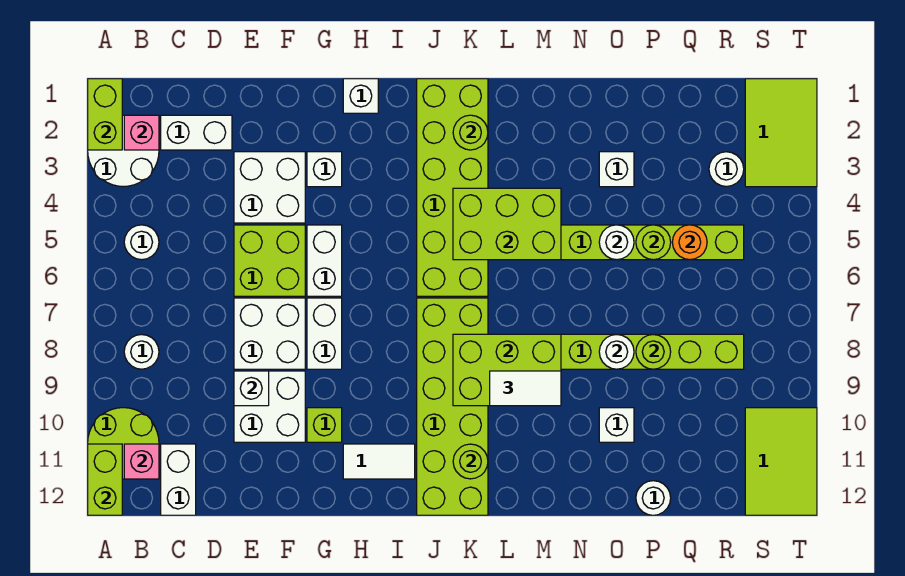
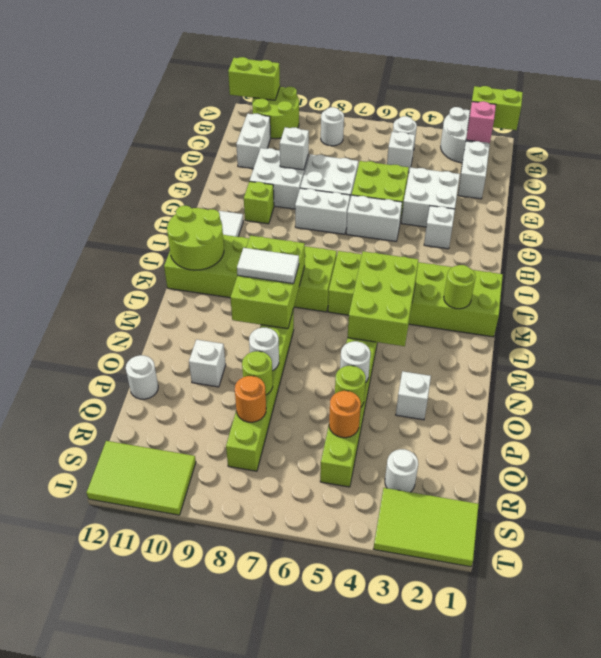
pink brick B11 level 2 -> none
white brick C11:C12 level 1 -> white brick C11:D11 level 1
white brick H1 level 1 -> white brick C5 level 1
lime round brick K11 level 2 -> lime round brick J11:K12 level 2
white tile L9:M9 level 3 -> white tile L8:L9 level 3
none -> orange round brick Q8 level 2

